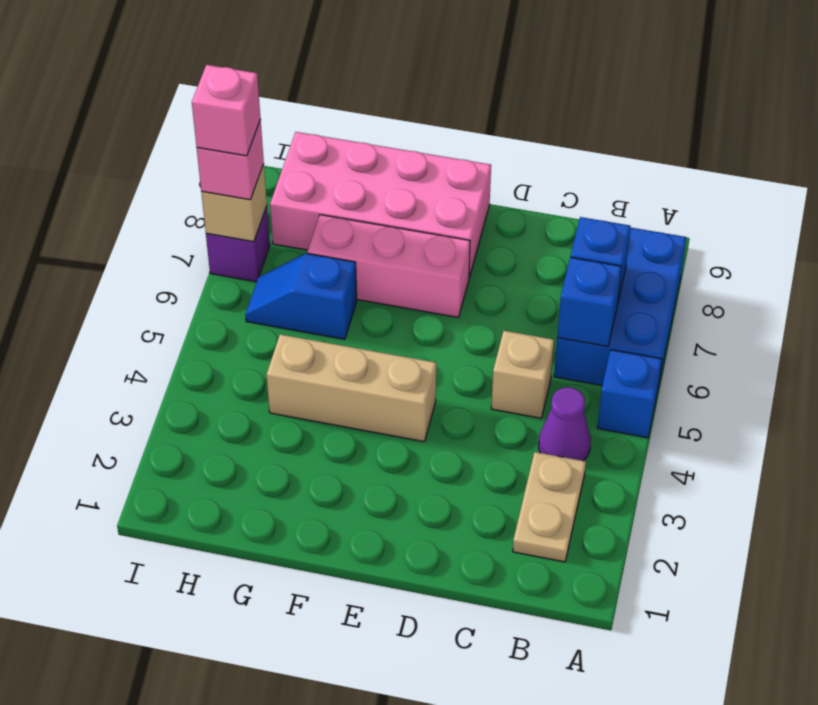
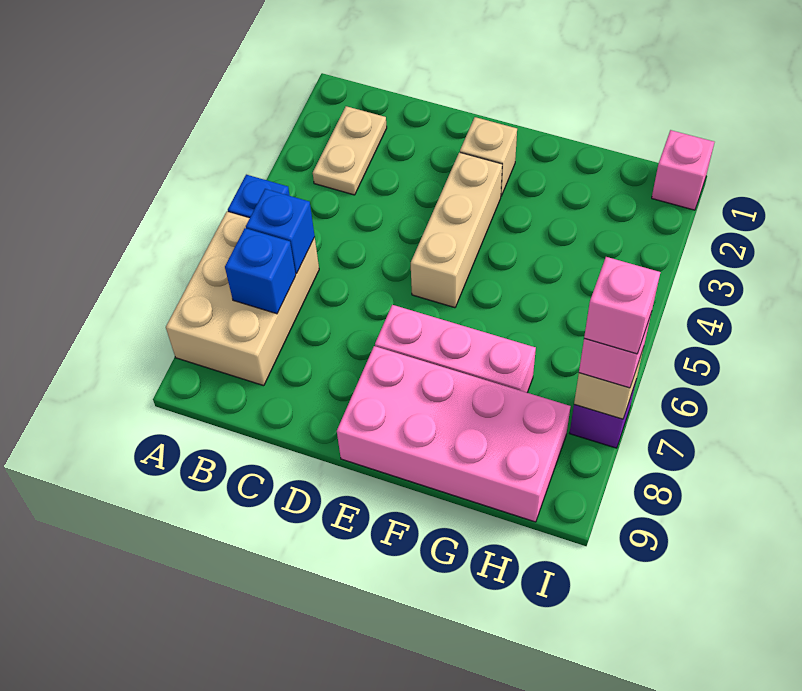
blue brick A6:B8 level 1 -> tan brick A6:B8 level 1
purple cone B4 level 1 -> none
tan brick C5 level 1 -> tan brick E2 level 1
tan brick E4:G4 level 1 -> tan brick E3:E5 level 1
blue slope G6:H6 level 1 top G -> none
none -> pink brick I1 level 1

